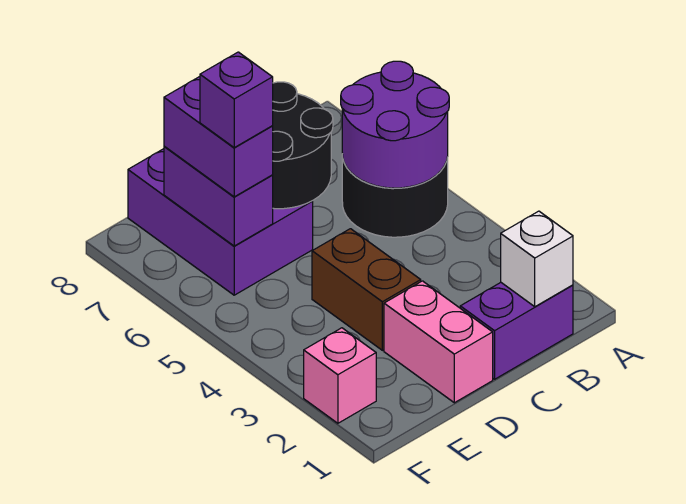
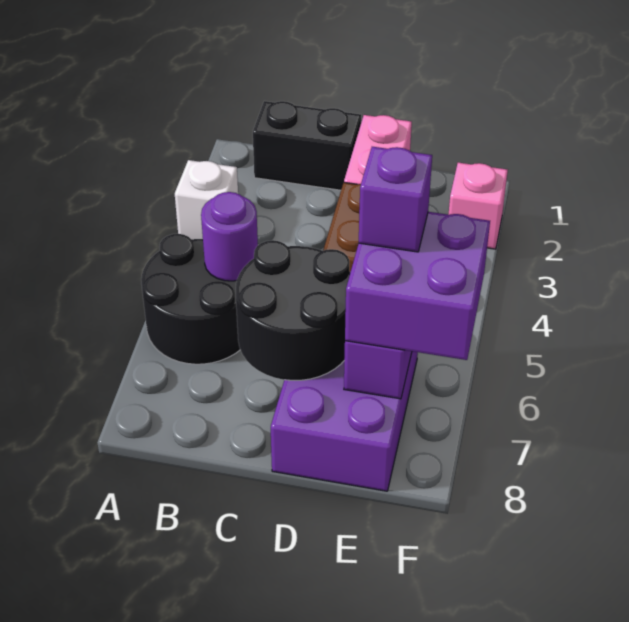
purple round brick A5:B6 level 2 -> purple round brick B5 level 2
purple brick B1:C1 level 1 -> black brick B1:C1 level 1
white brick B1 level 2 -> white brick A3 level 1
purple brick E6:E7 level 3 -> purple brick E6:F7 level 3

